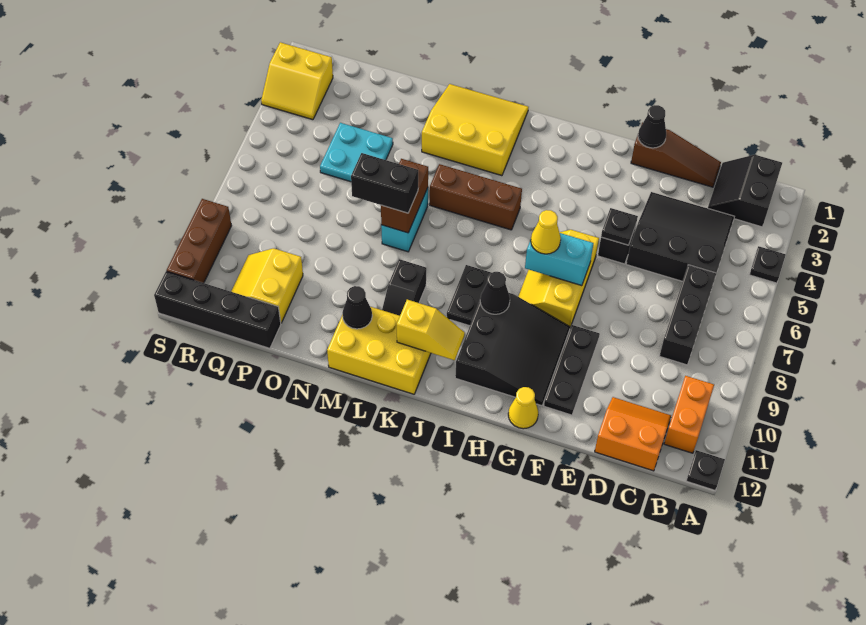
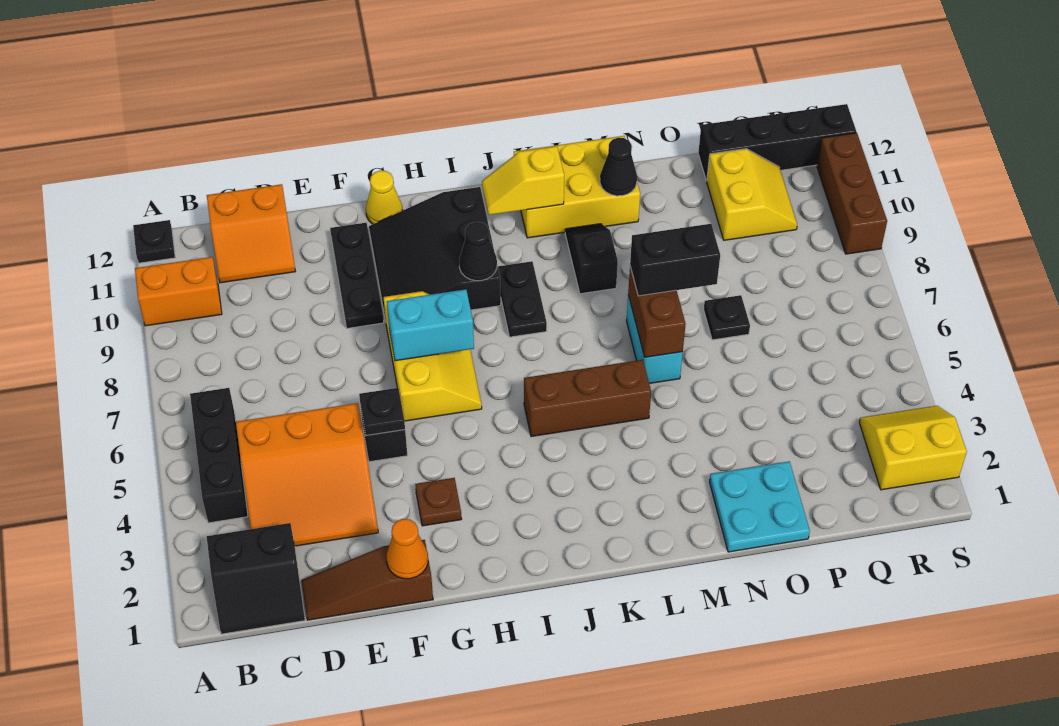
black plate A4 level 1 -> black plate O7 level 1
black slope B1:C2 level 1 top B -> black slope B1:C2 level 1 top 2
orange brick B10:B11 level 1 -> orange brick A10:B10 level 1
black slope C3:E5 level 1 top 5 -> orange slope C3:E5 level 1 top 5
black brick C6:C8 level 1 -> black brick B4:B6 level 1
black cone F1 level 2 -> orange cone F1 level 2
none -> brown plate G3 level 1
yellow cone H7 level 3 -> none
yellow slope K1:M3 level 1 top 3 -> none
cyan plate O4:P5 level 1 -> cyan plate N1:O2 level 1

